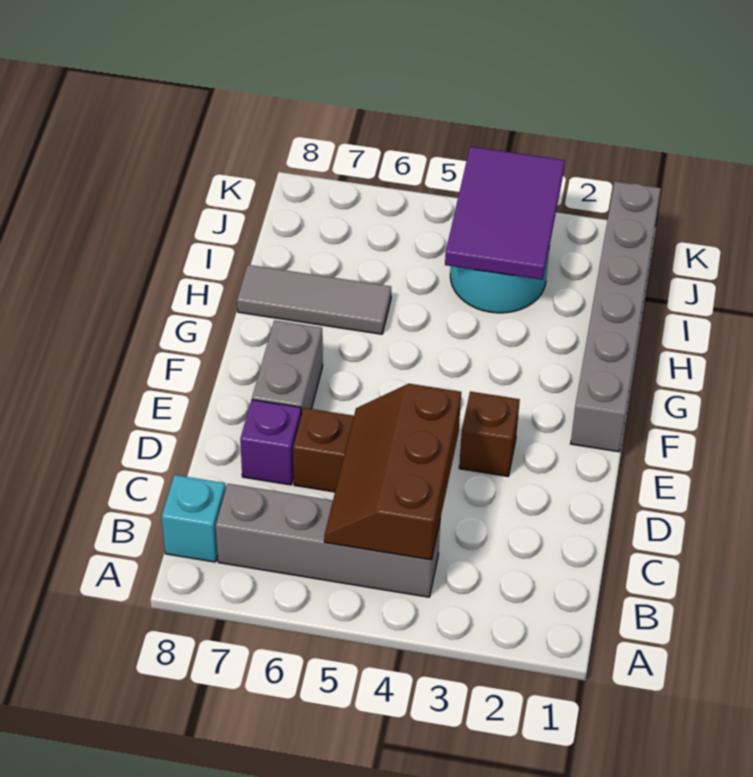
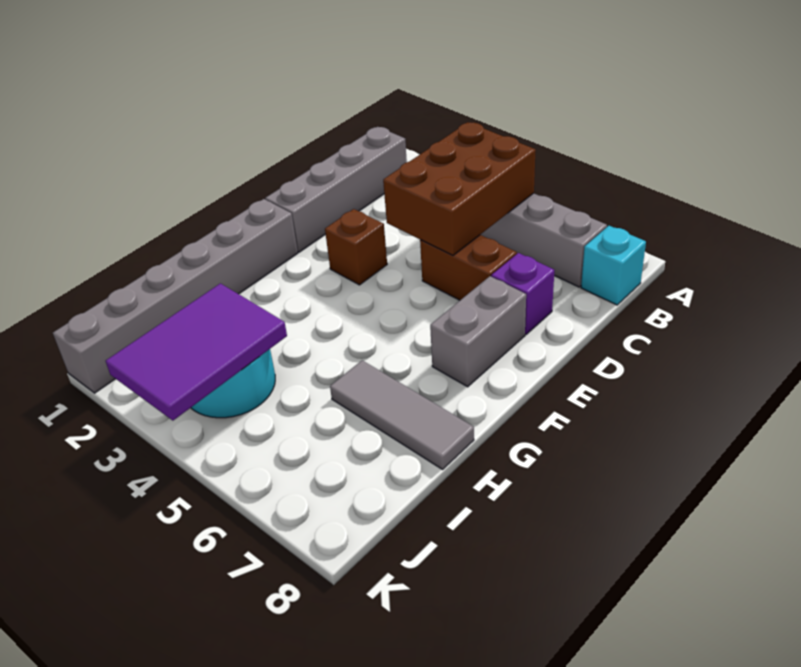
none -> grey brick B1:E1 level 1
brown slope B4:D5 level 2 top 4 -> brown brick B4:D5 level 2

